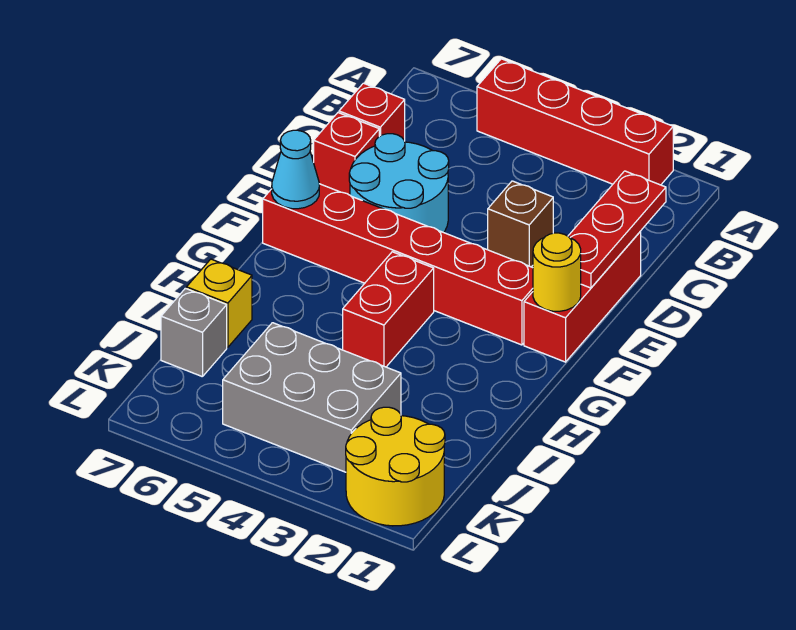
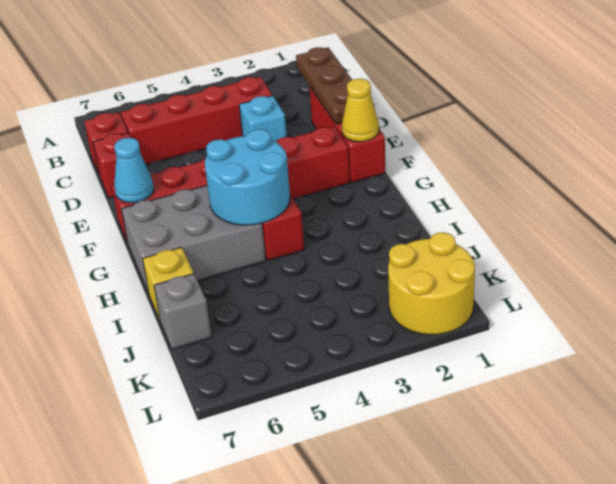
red brick A2:A5 level 1 -> red brick C3:C6 level 1
red plate C1:E1 level 2 -> brown plate C1:E1 level 2
brown brick D3 level 1 -> cyan brick D3 level 1
cyan round brick D5:E6 level 1 -> cyan round brick G4:H5 level 2
yellow round brick F1 level 2 -> yellow cone F1 level 2
grey brick J3:K5 level 1 -> grey brick G5:H7 level 1

